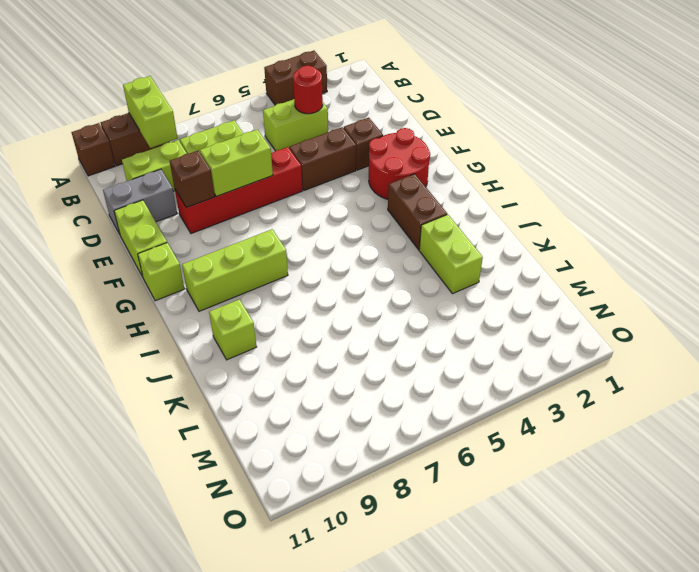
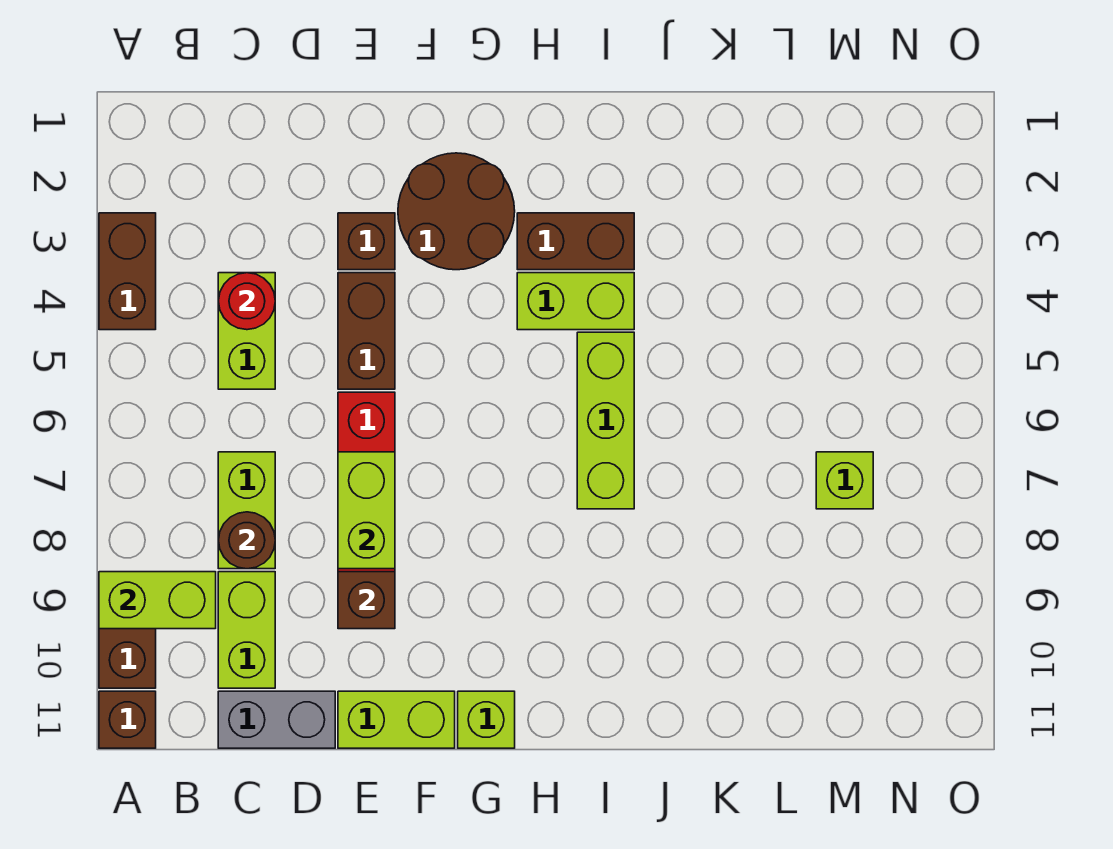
none -> brown round brick C8 level 2
grey brick D10:D11 level 1 -> grey brick C11:D11 level 1
red round brick F2:G3 level 1 -> brown round brick F2:G3 level 1
lime brick H8:H10 level 1 -> lime brick I5:I7 level 1
lime brick J3:K3 level 1 -> lime brick H4:I4 level 1
lime brick J10 level 1 -> lime brick M7 level 1

